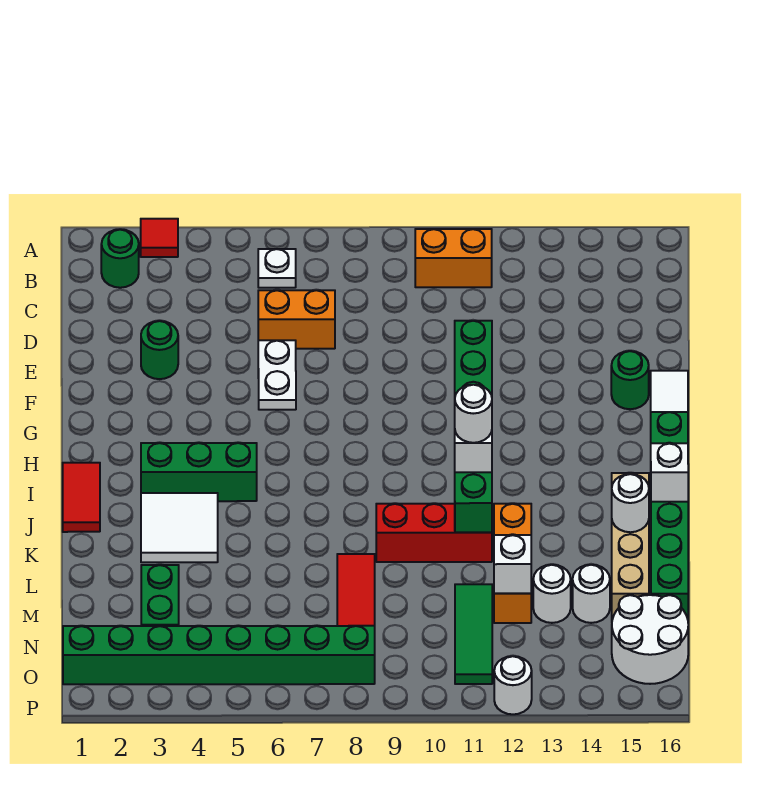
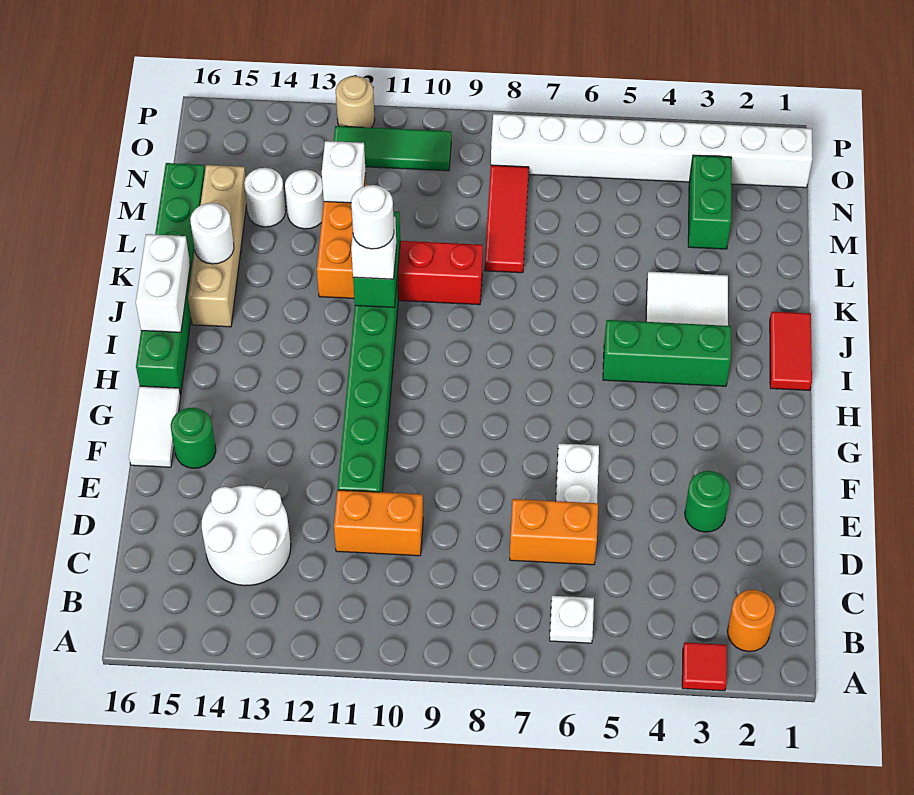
green round brick B2 level 1 -> orange round brick B2 level 1
orange brick B10:B11 level 1 -> orange brick D10:D11 level 1
white brick J16 level 2 -> white brick I16:J16 level 2
green tile M11:O11 level 1 -> green tile O10:O12 level 1
white round brick N15:O16 level 1 -> white round brick C13:D14 level 1
green brick O1:O8 level 1 -> white brick O1:O8 level 1
white round brick P12 level 1 -> tan round brick P12 level 1

